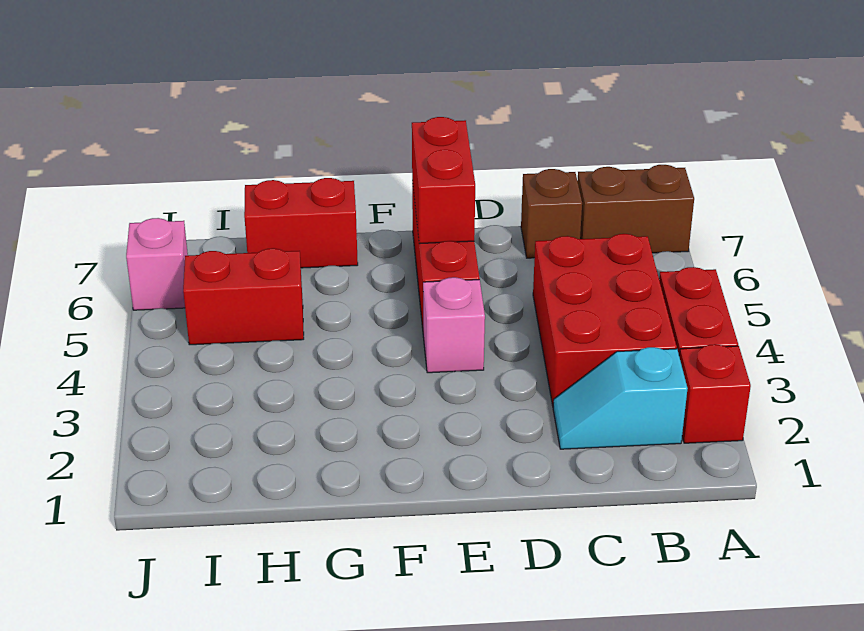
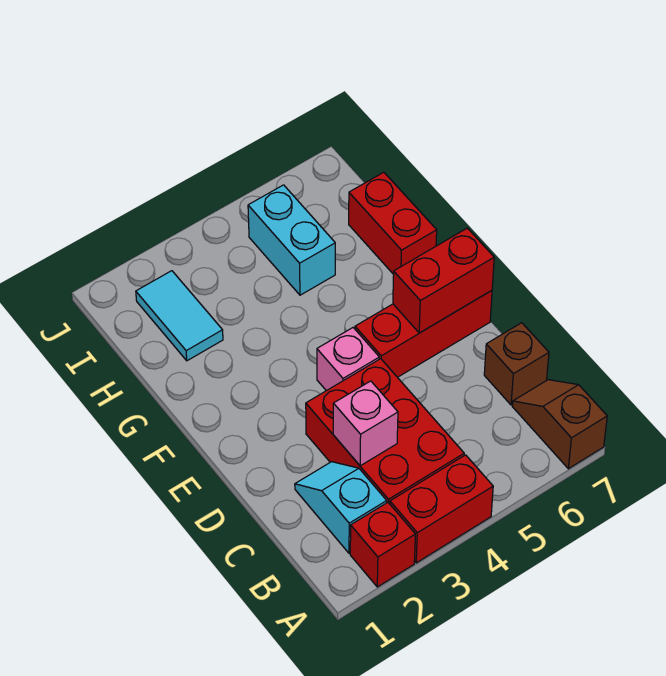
brown brick A7:B7 level 1 -> brown slope A7:B7 level 1 top A
red brick B3:C5 level 1 -> red brick B3:D4 level 1
none -> cyan tile H2:I2 level 1
red brick H5:I5 level 1 -> cyan brick H5:I5 level 1
pink brick J6 level 1 -> pink brick C3 level 2

